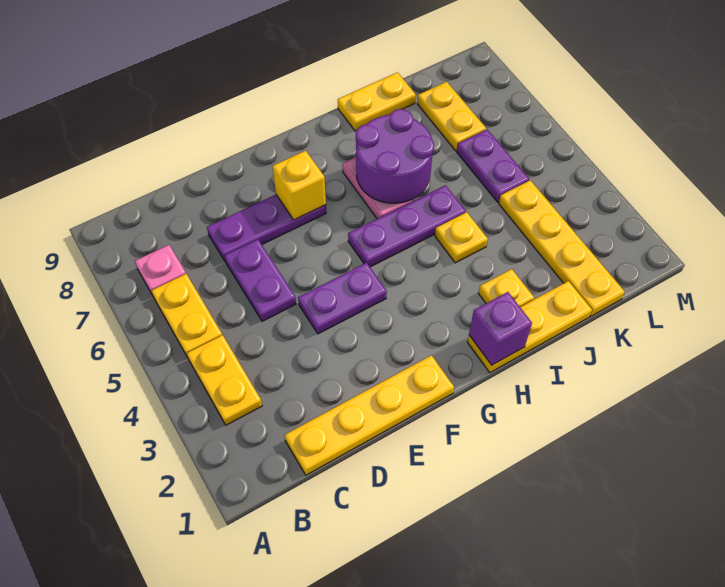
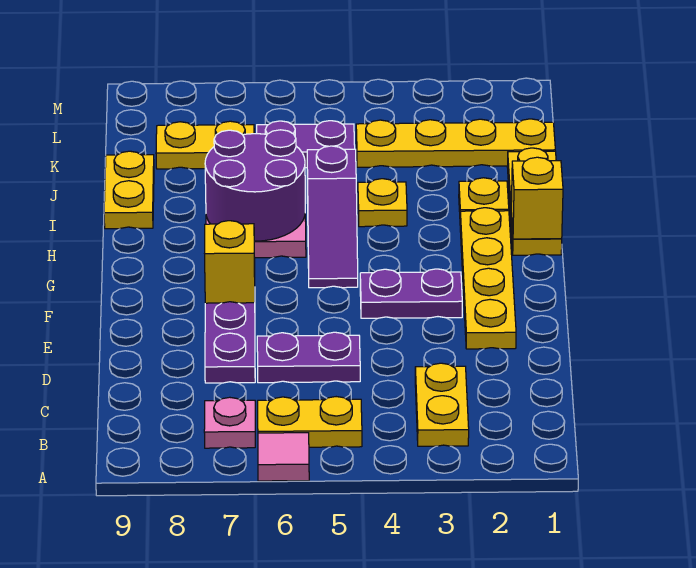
none -> pink tile A6 level 1
yellow plate B3:B4 level 1 -> yellow plate B3:C3 level 1
yellow plate C1:F1 level 1 -> yellow plate E2:H2 level 1
purple plate E4:F4 level 1 -> purple plate F3:F4 level 1
purple plate G5:I5 level 1 -> purple slope G5:I5 level 1 top I
purple brick H1 level 2 -> yellow brick H1 level 2

